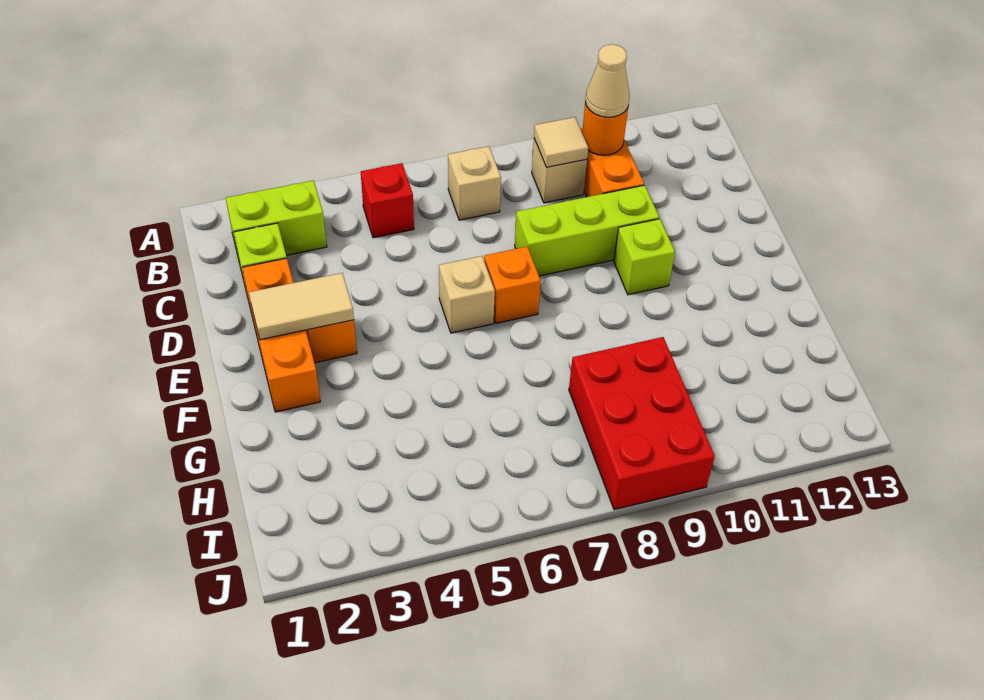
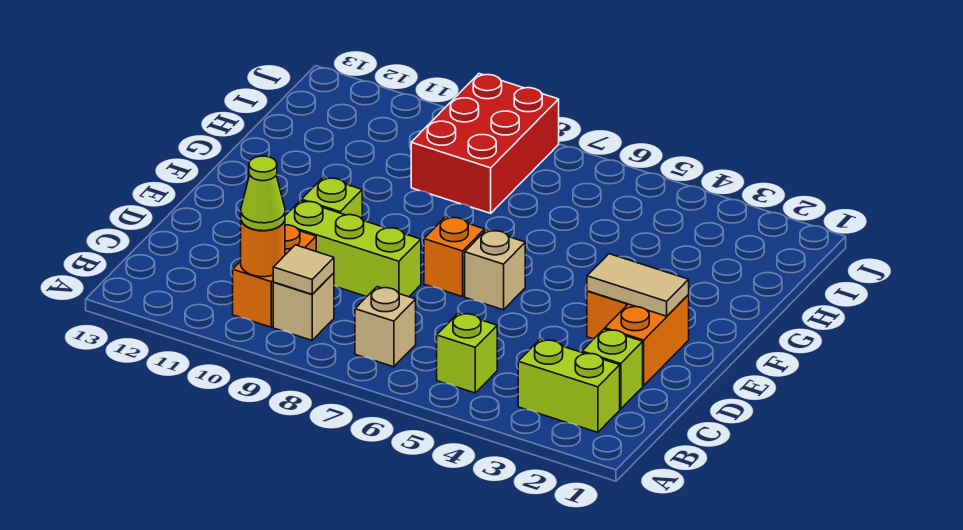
red brick B5 level 1 -> lime brick B5 level 1
tan cone B10 level 3 -> lime cone B10 level 3
orange brick D2:F2 level 1 -> orange brick D2:E2 level 1

